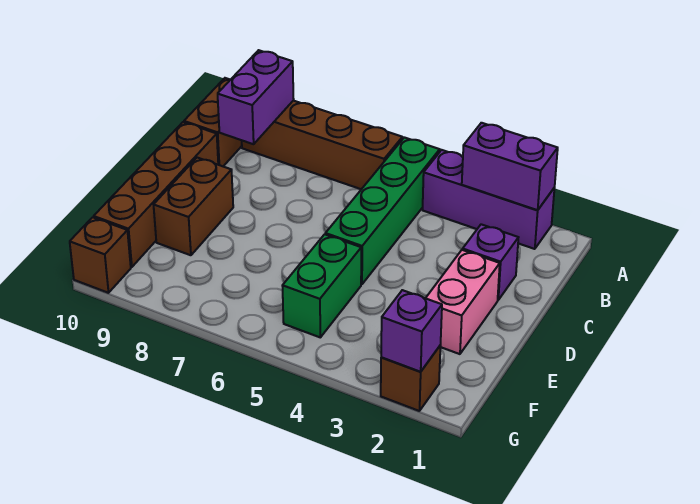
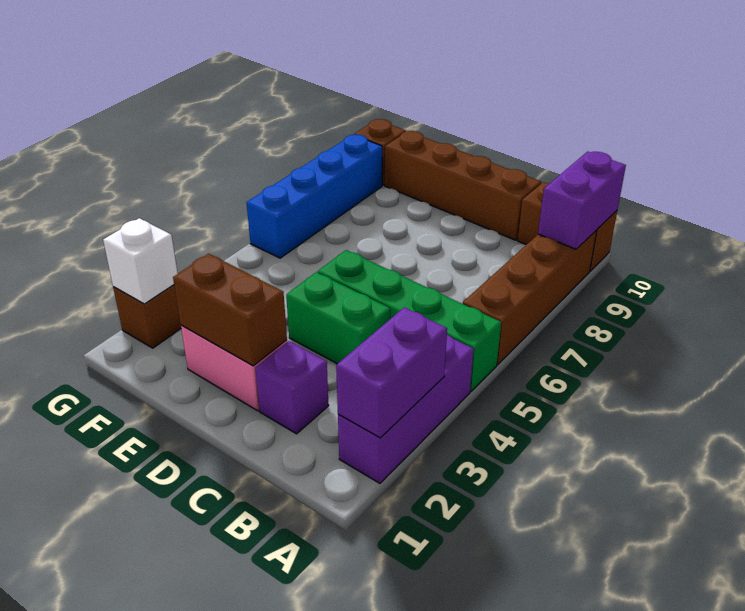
purple brick A9:B9 level 2 -> purple brick A9:A10 level 2
brown brick D9:E9 level 1 -> brown brick D2:E2 level 2
green brick E5:F5 level 1 -> green brick C4:D4 level 1
purple brick G2 level 2 -> white brick G2 level 2
none -> blue brick G6:G9 level 1

